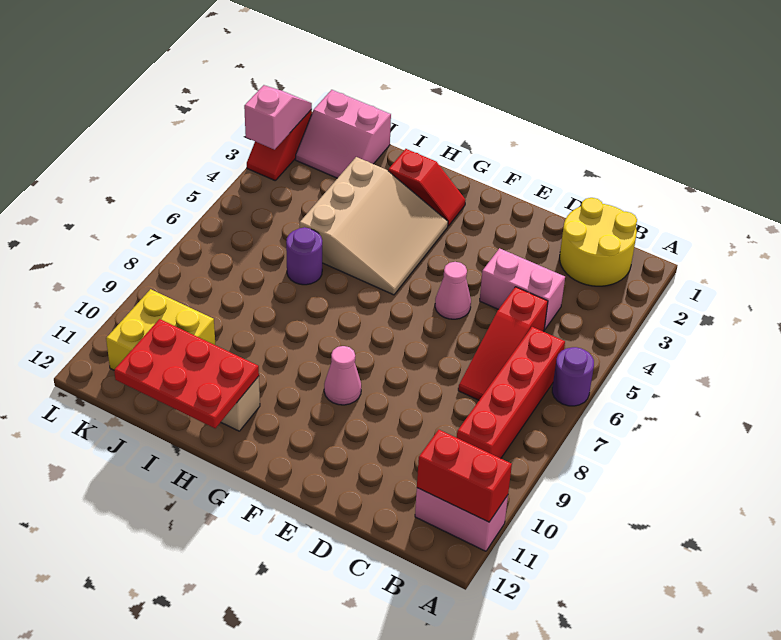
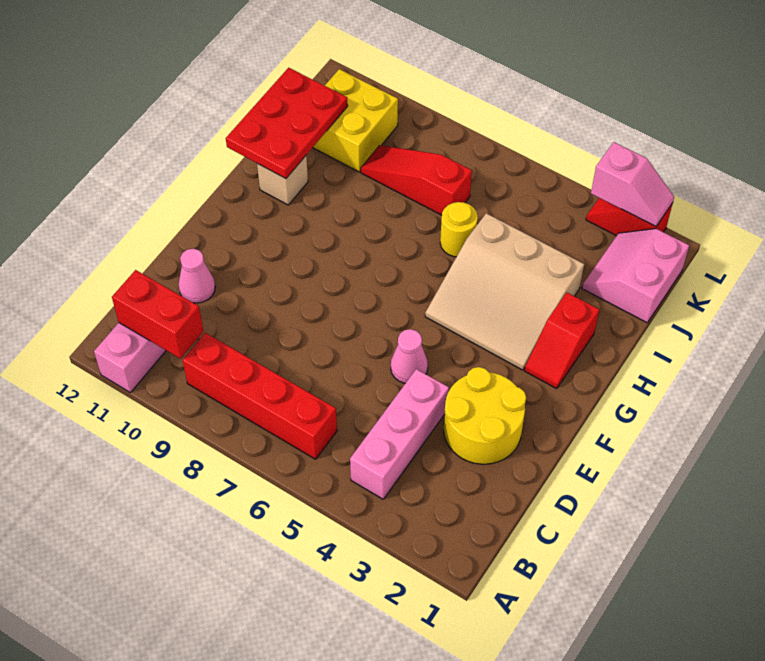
purple round brick A6 level 1 -> none
red brick A11:B11 level 2 -> red brick B10:B11 level 2
yellow round brick B1:C2 level 1 -> yellow round brick D2:E3 level 1
pink brick C4:D4 level 1 -> pink brick B4:D4 level 1
red slope C5:C7 level 1 top 5 -> red slope J7:J9 level 1 top 7
pink cone F9 level 1 -> pink cone D11 level 1
purple round brick I6 level 1 -> yellow round brick I6 level 1

